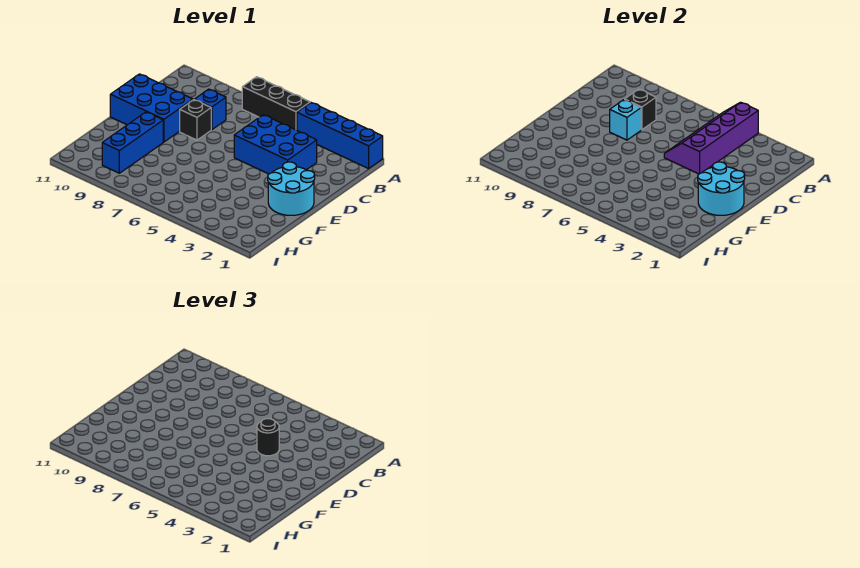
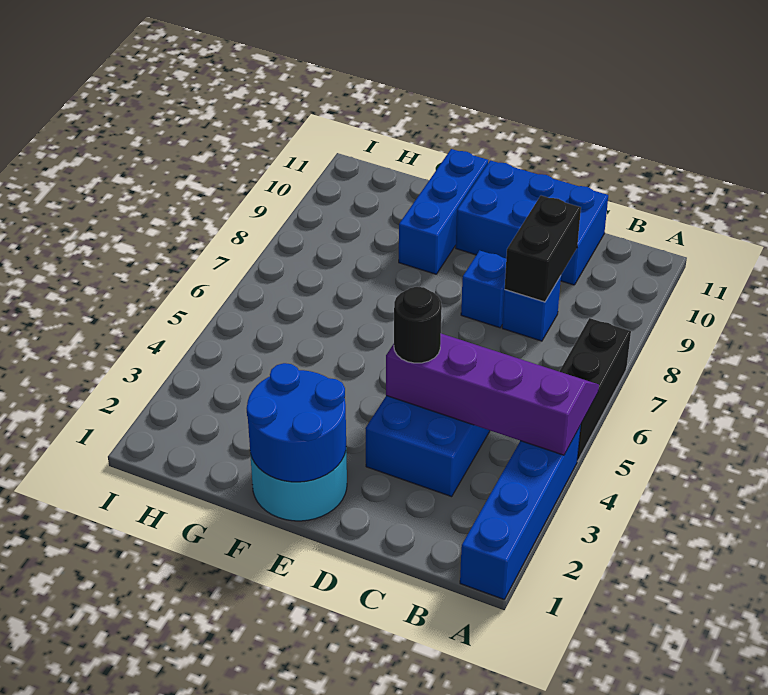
black brick C8 level 2 -> black brick C8:C9 level 2
black brick D8 level 1 -> blue brick D8 level 1
cyan brick D8 level 2 -> none
blue brick D9:E11 level 1 -> blue brick C10:E11 level 1
cyan round brick E1:F2 level 2 -> blue round brick E1:F2 level 2
blue brick F9:H9 level 1 -> blue brick F9:F11 level 1

